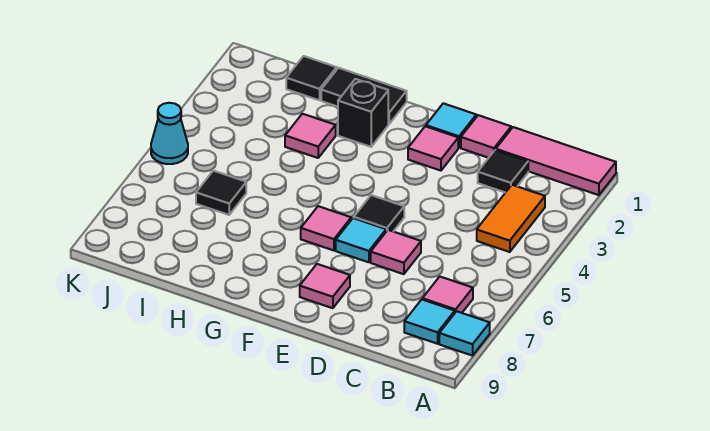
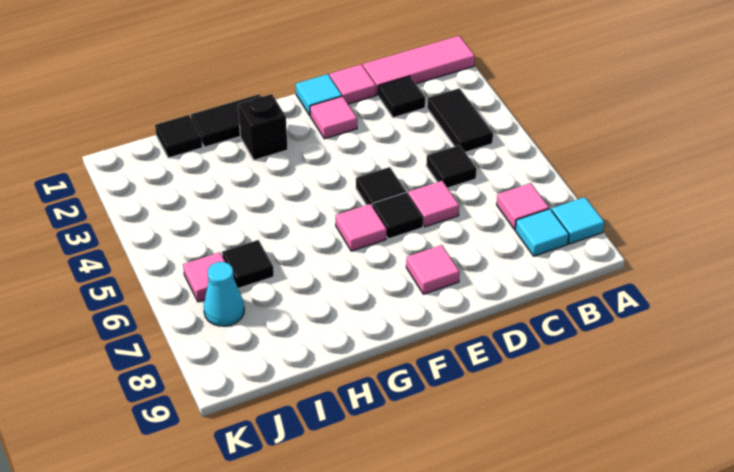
orange tile B3:B4 level 1 -> black tile B3:B4 level 1
none -> black tile C5 level 1
cyan tile E6 level 1 -> black tile E6 level 1
pink tile H3 level 1 -> pink tile J6 level 1
cyan cone K5 level 1 -> cyan cone J7 level 1

